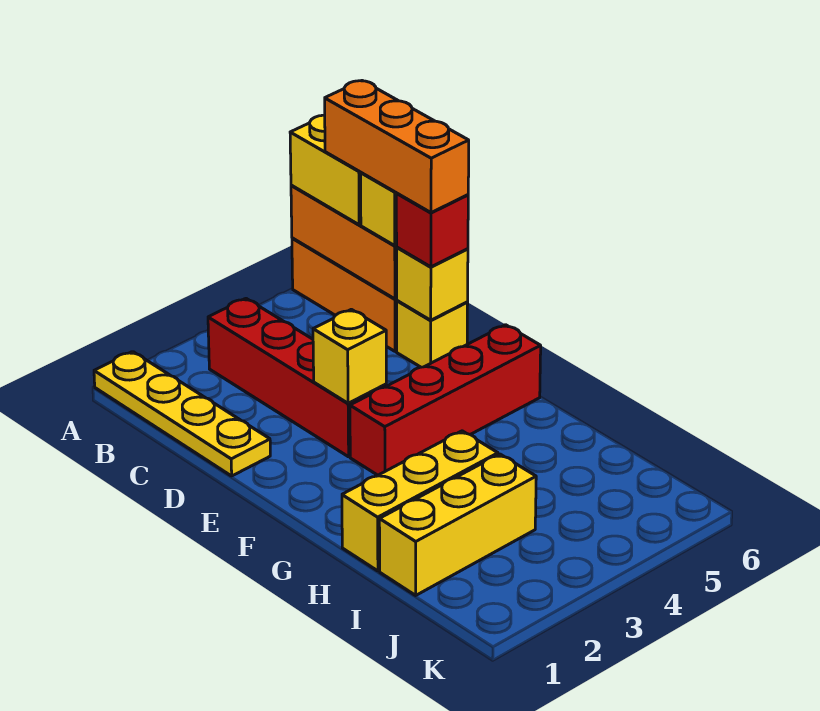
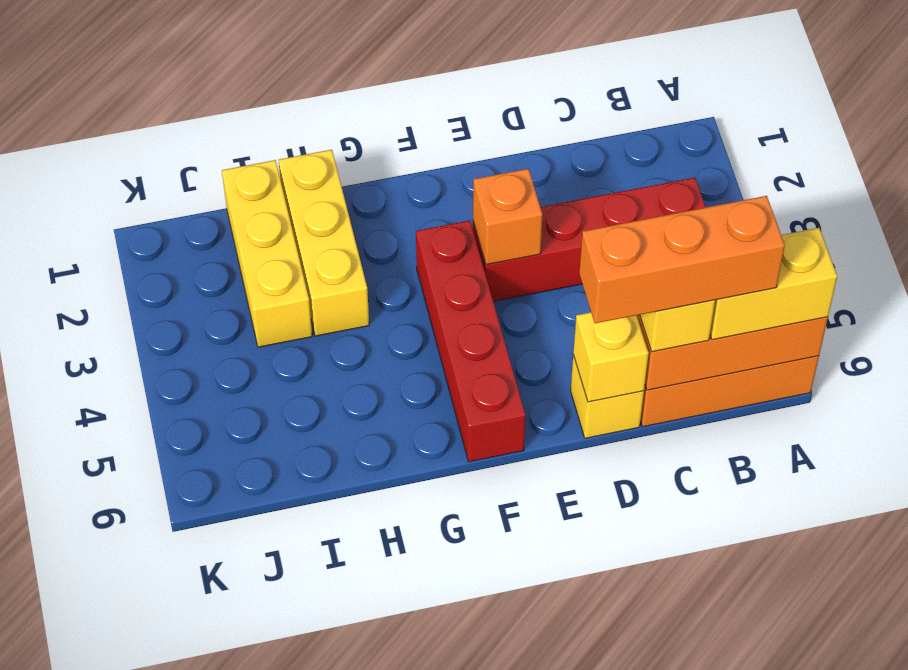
yellow plate A1:D1 level 1 -> none
red brick D6 level 3 -> none
yellow brick E3 level 2 -> orange brick E3 level 2

